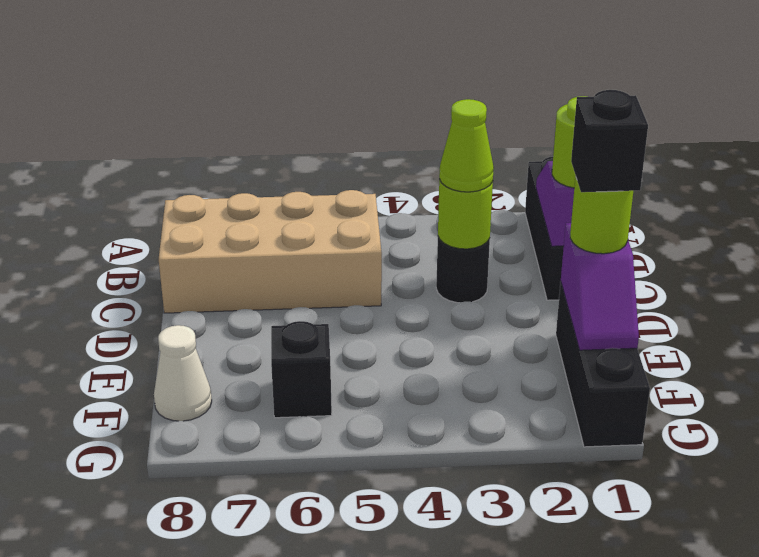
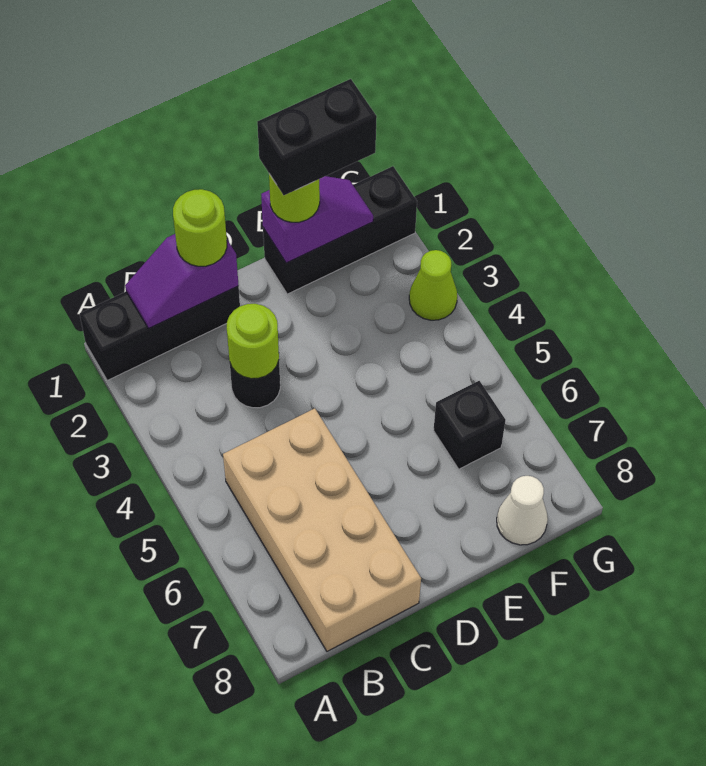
lime cone C3 level 3 -> lime cone G3 level 1
black brick E1 level 4 -> black brick E1:F1 level 4

